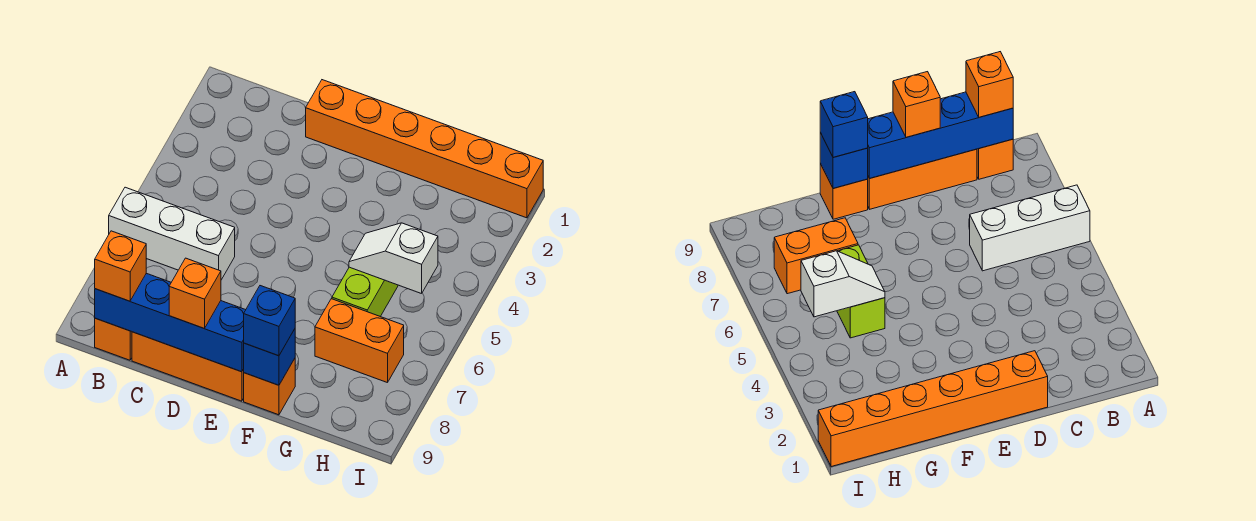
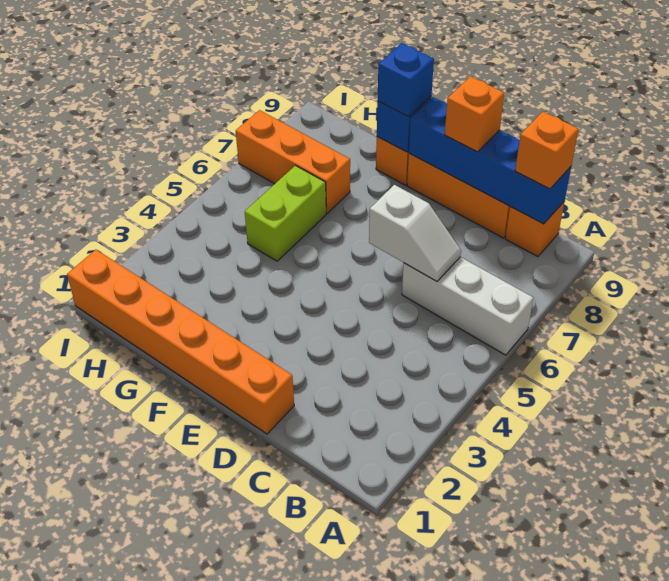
white slope G5:H5 level 2 top H -> white slope C6:D6 level 2 top D
orange brick G7:H7 level 1 -> orange brick G7:I7 level 1

